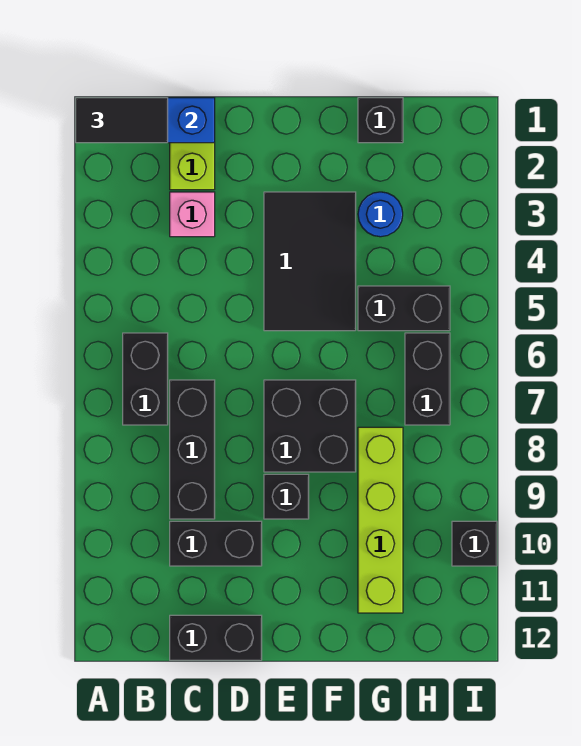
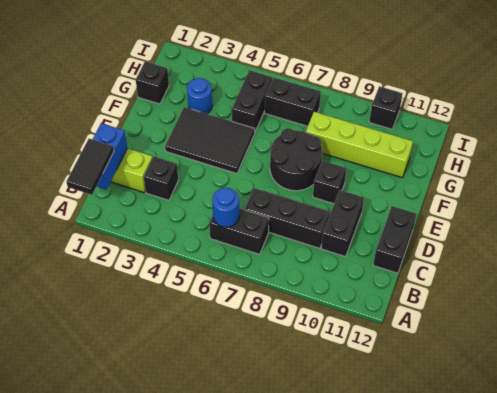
none -> blue round brick B6 level 2
pink brick C3 level 1 -> black brick C3 level 1
black brick E7:F8 level 1 -> black round brick E7:F8 level 1

